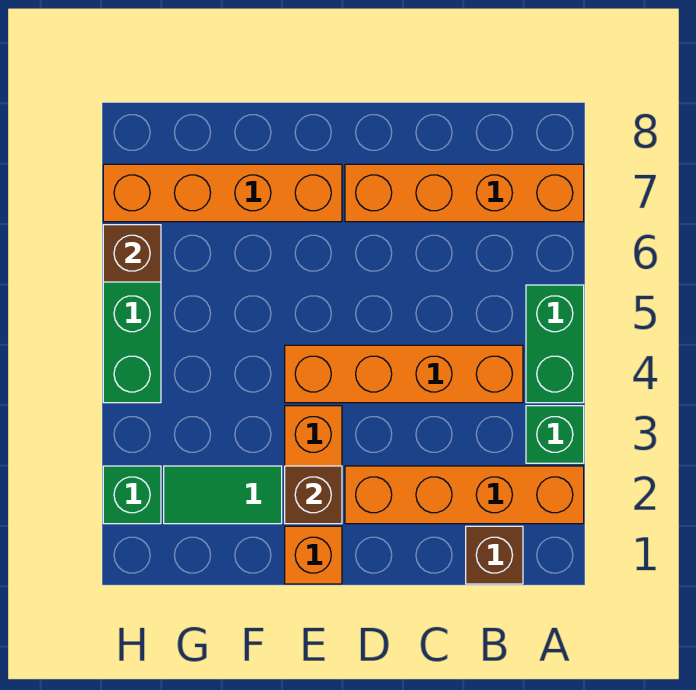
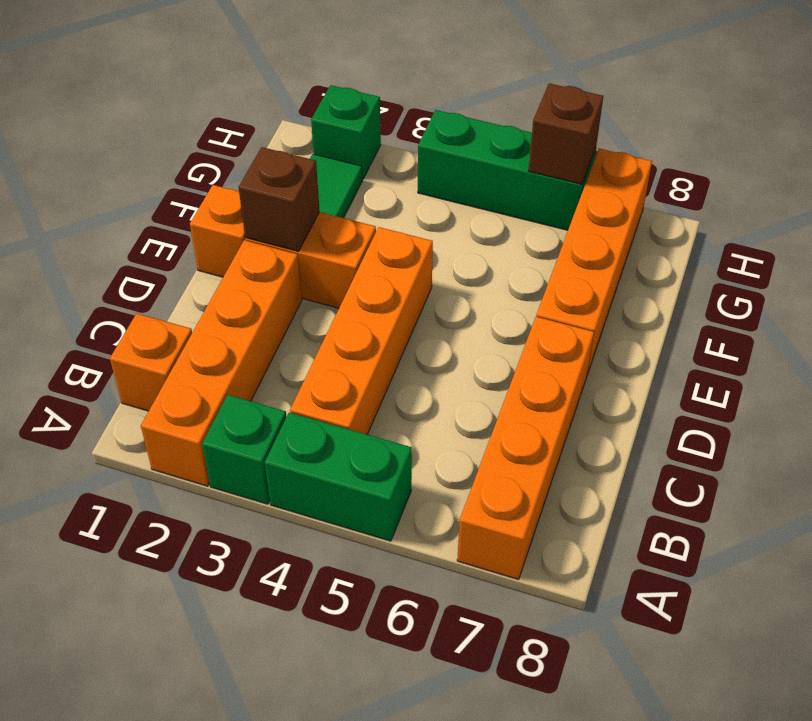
brown brick B1 level 1 -> orange brick B1 level 1

